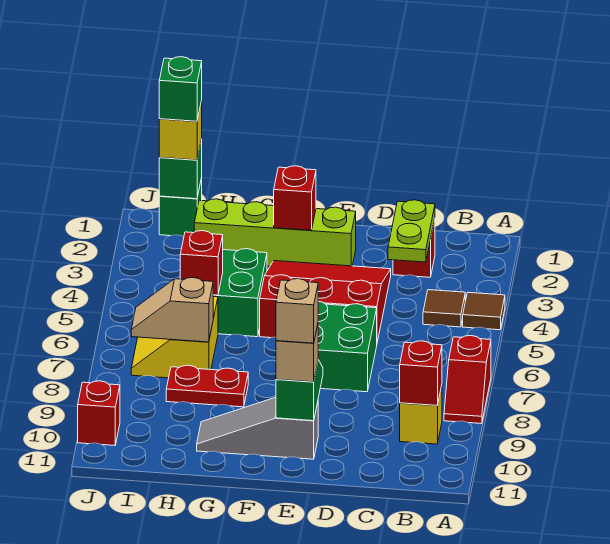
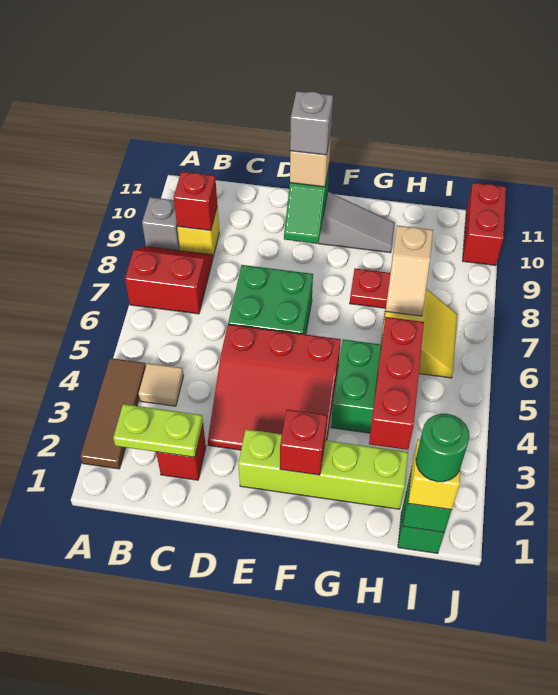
brown tile A4 level 1 -> brown tile A2:A4 level 1
red slope A7:A8 level 1 top 7 -> red slope A7:B8 level 1 top 7
none -> grey brick A9 level 1
brown tile B4 level 1 -> tan tile B4 level 1
lime plate C2:C3 level 2 -> lime plate B2:C2 level 2
tan brick E10 level 4 -> grey brick E10 level 4
red brick H5 level 2 -> red brick H3:H5 level 2
tan slope H7:I7 level 2 top H -> tan slope H7:H8 level 2 top 8
green brick I1 level 4 -> green round brick I1 level 4
red brick J10 level 1 -> red brick J10:J11 level 1

